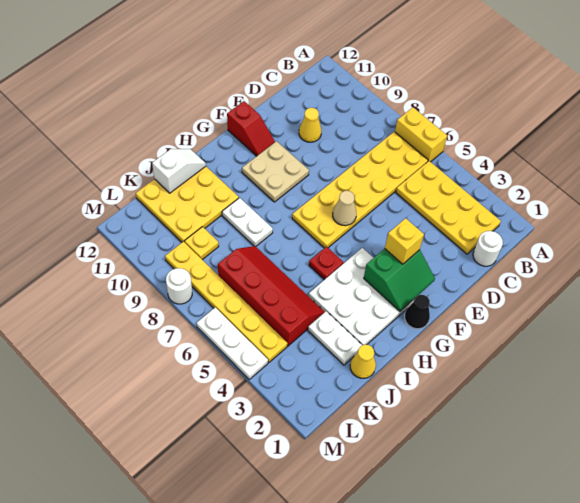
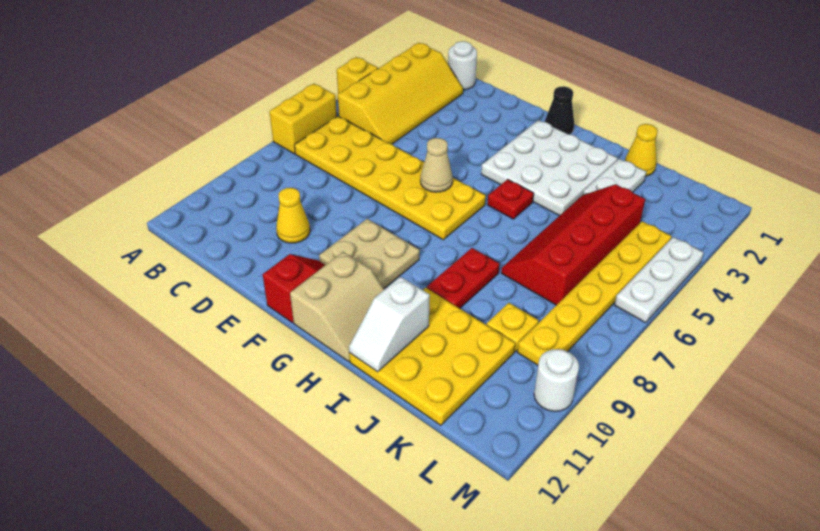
yellow plate B2:C5 level 1 -> yellow slope B2:C5 level 1 top B
green slope F2:G3 level 2 top 3 -> none
yellow brick F3 level 3 -> yellow brick A4 level 1
none -> tan slope G11:H12 level 1 top G
white plate I8:I9 level 1 -> red plate I8:I9 level 1
white slope I12:J12 level 2 top J -> white slope I11:I12 level 2 top 11
white round brick M8 level 1 -> white round brick M10 level 1

